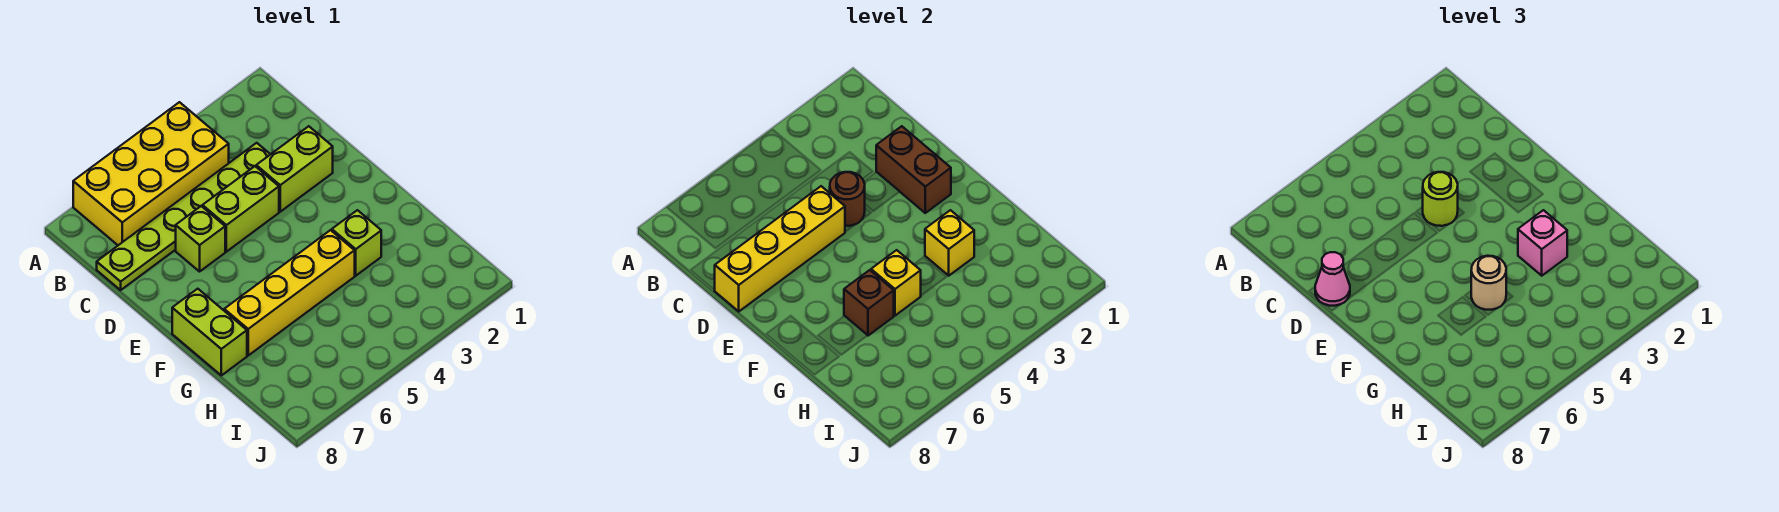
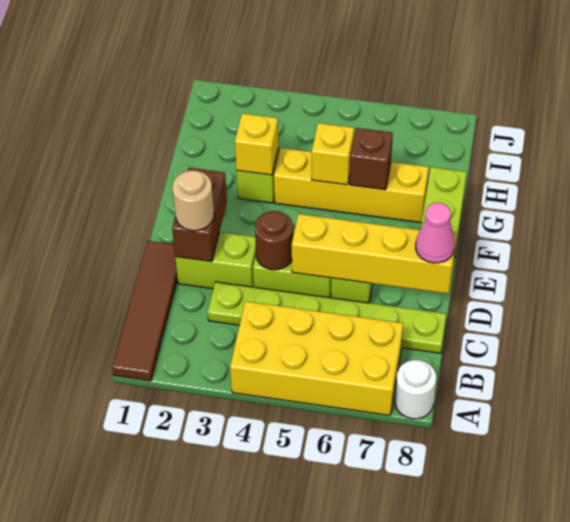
none -> brown tile A1:D1 level 1
none -> white round brick A8 level 1
lime round brick D4 level 3 -> none
pink brick G3 level 3 -> none
tan round brick G5 level 3 -> tan round brick D2 level 3

